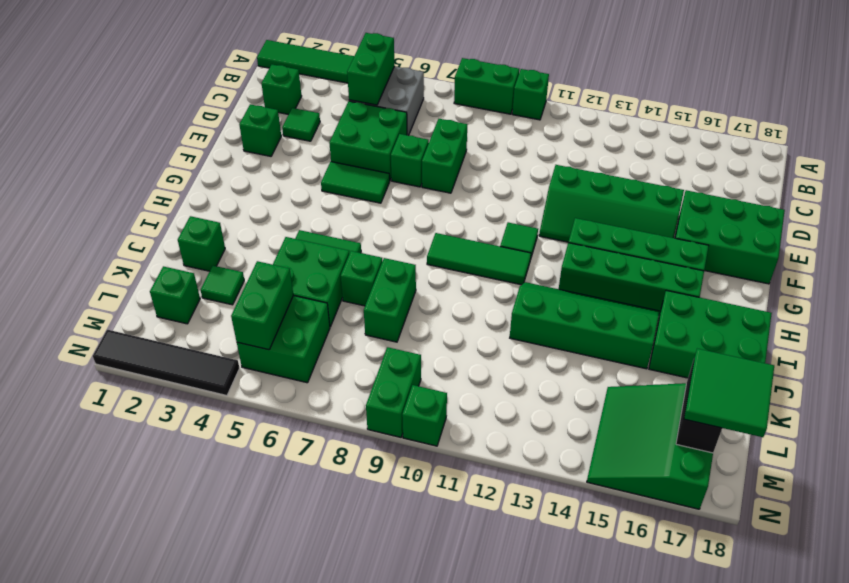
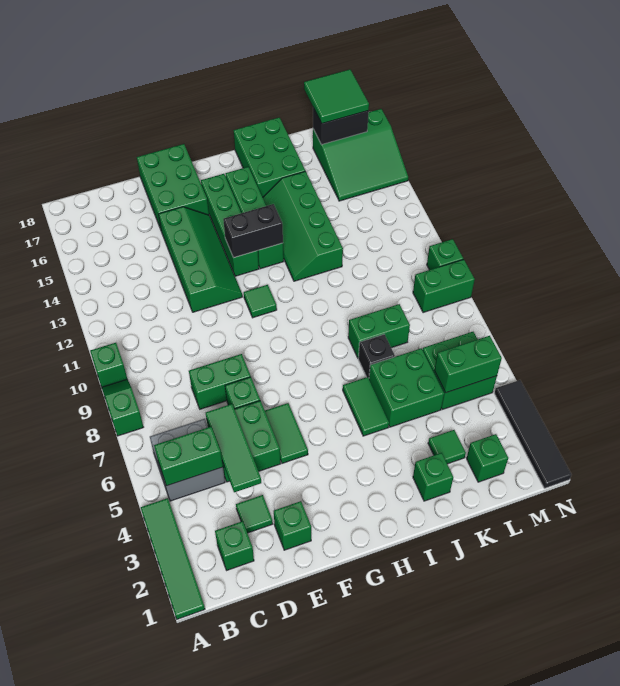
green brick A8:A9 level 1 -> green slope A8:A9 level 1 top 8
none -> black brick G13:H13 level 2
green tile H9:H11 level 1 -> green tile D4:D6 level 2
green brick J7 level 1 -> black brick J7 level 1

